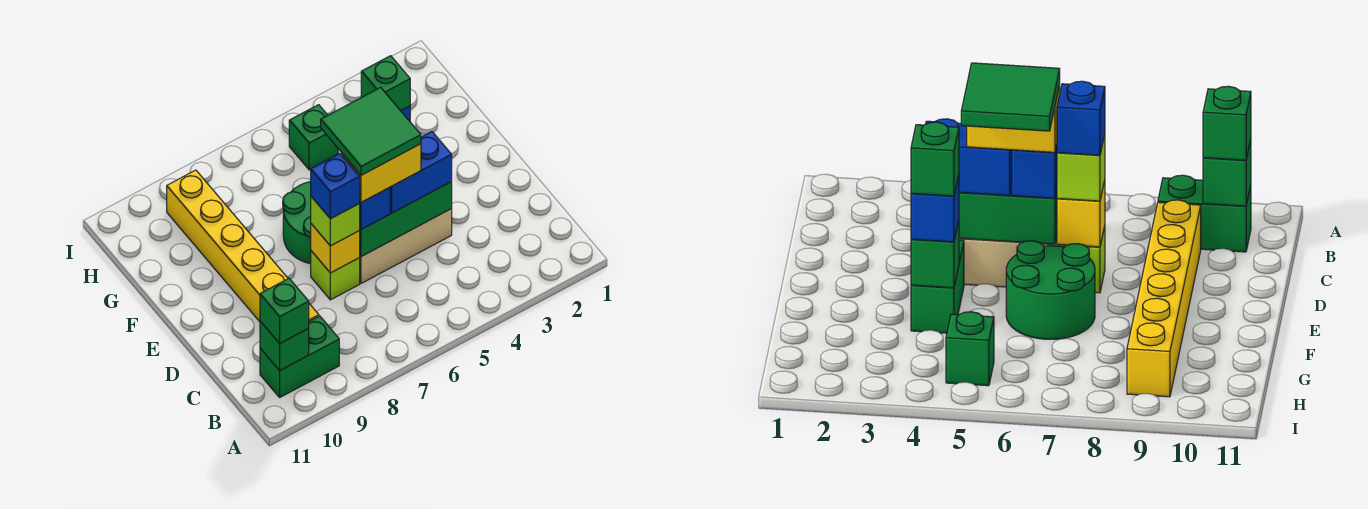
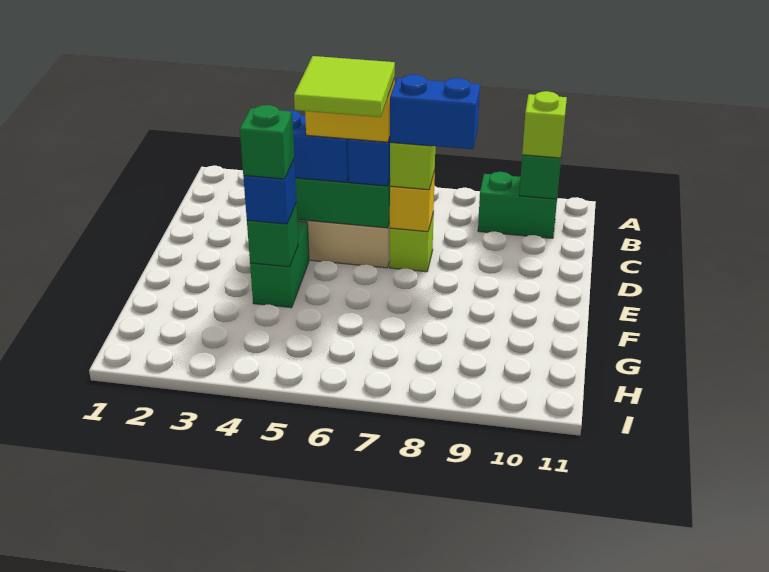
green brick B10 level 3 -> lime brick B10 level 3
yellow brick C9:H9 level 1 -> none
green tile D5:E6 level 5 -> lime tile D5:E6 level 5
blue brick D7 level 4 -> blue brick D7:D8 level 4
green round brick E6:F7 level 1 -> none
green brick H5 level 1 -> none

